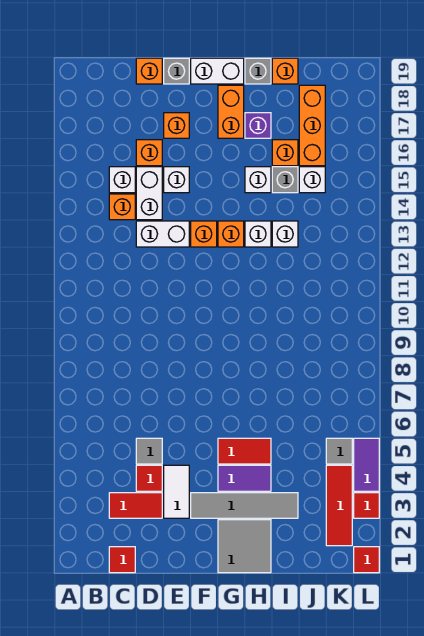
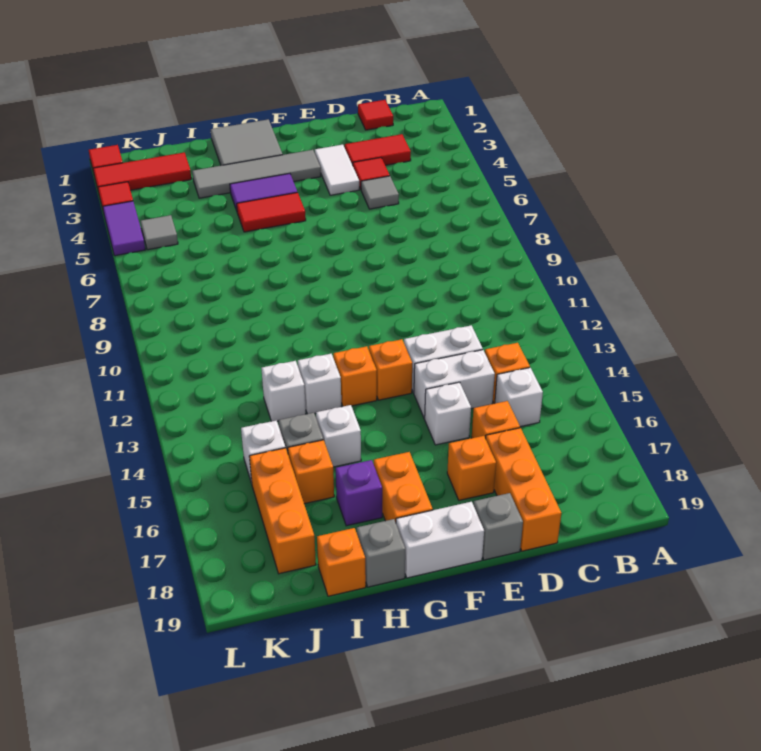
white brick D14:D15 level 1 -> white brick D14:E14 level 1
orange brick D19 level 1 -> orange brick D17:D19 level 1
red tile K2:K4 level 1 -> red tile J2:L2 level 1

